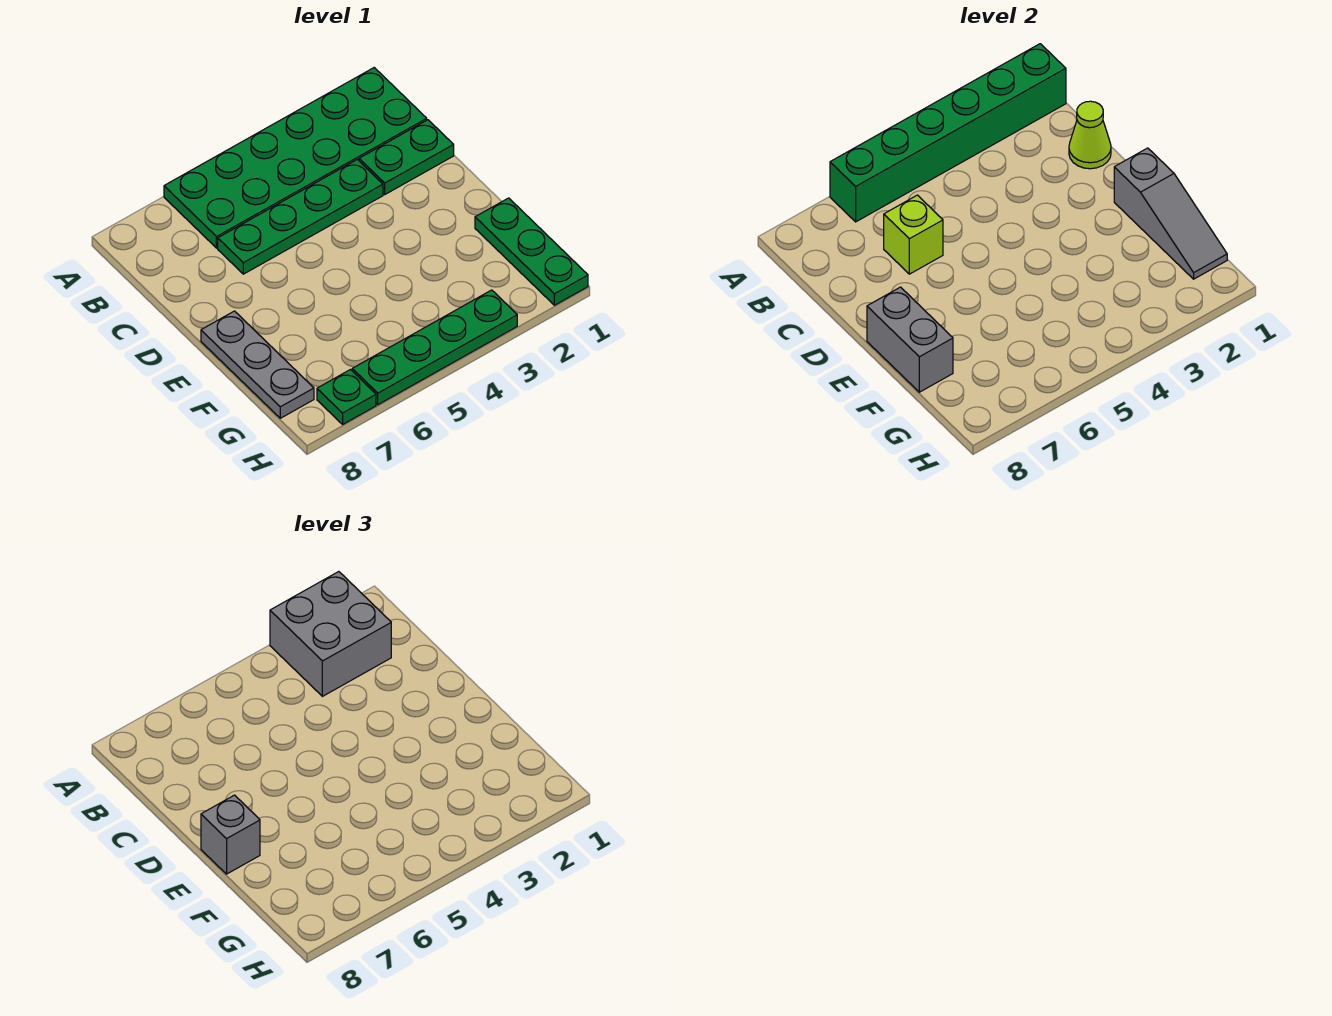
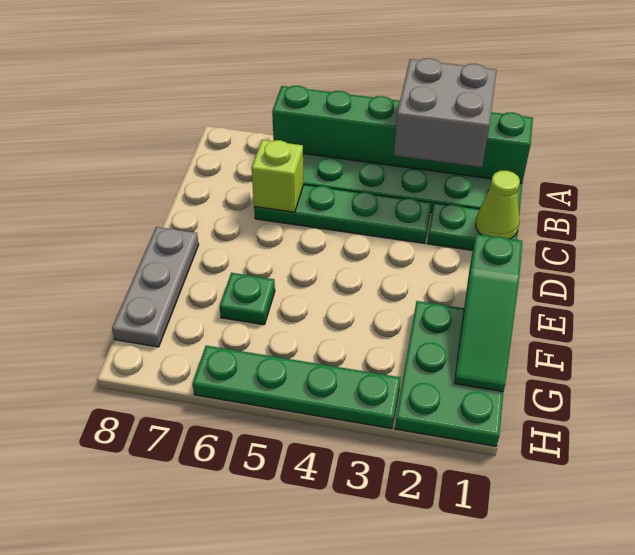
grey slope E1:G1 level 2 top E -> green slope E1:G1 level 2 top E
grey brick E8:F8 level 2 -> none
grey brick E8 level 3 -> none
green plate F1:H1 level 1 -> green plate F1:H2 level 1
green plate H7 level 1 -> green plate F6 level 1

